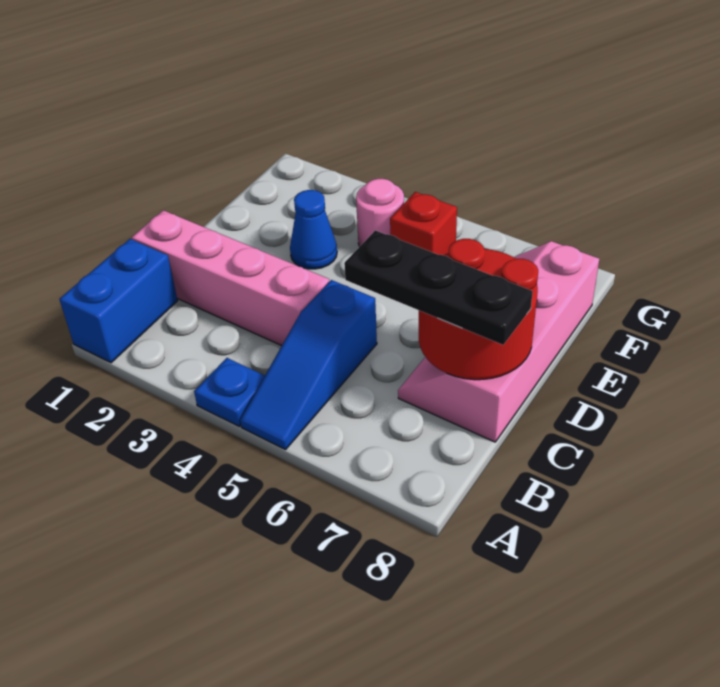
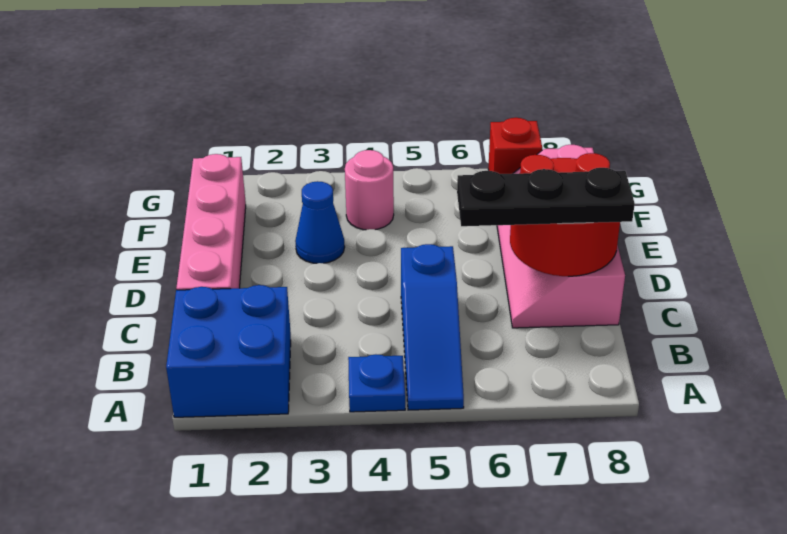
blue brick A1:B1 level 1 -> blue brick A1:B2 level 1
pink brick C1:C4 level 1 -> pink brick C1:F1 level 1
red brick F5 level 1 -> red brick G7 level 1

